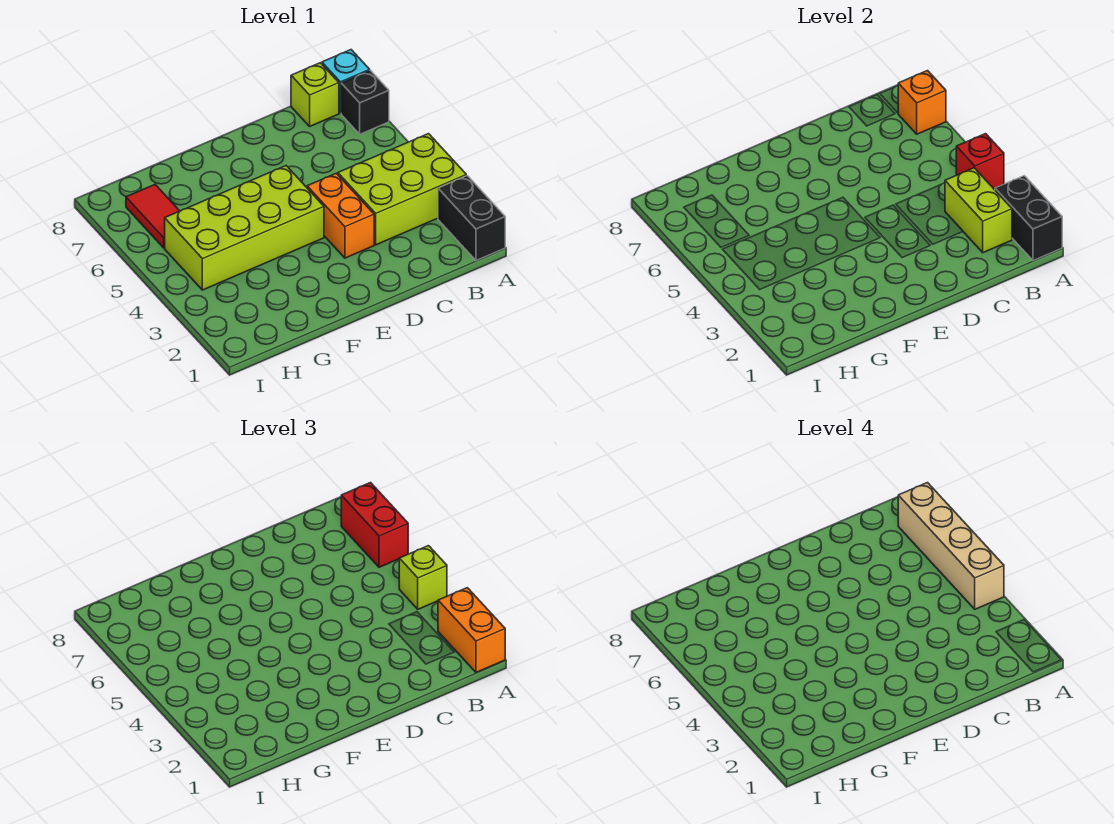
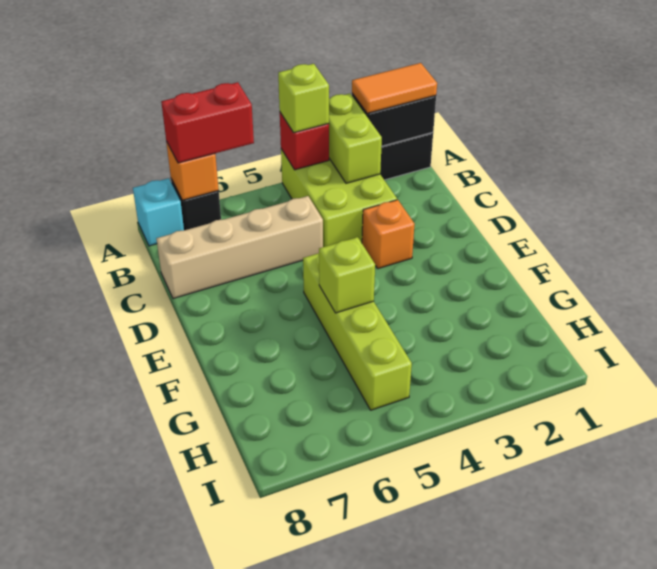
orange brick A1:A2 level 3 -> orange tile A1:A2 level 3
tan brick A4:A7 level 4 -> tan brick C5:C8 level 1
lime brick B2:B3 level 2 -> lime brick A3:B3 level 2
lime brick B8 level 1 -> lime brick F5 level 2
orange brick D3:D4 level 1 -> orange brick D3 level 1
lime brick E4:H5 level 1 -> lime brick E5:H5 level 1
red tile H6:H7 level 1 -> none

